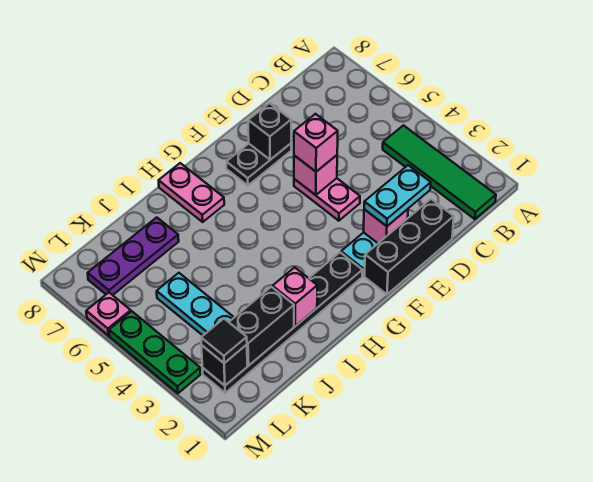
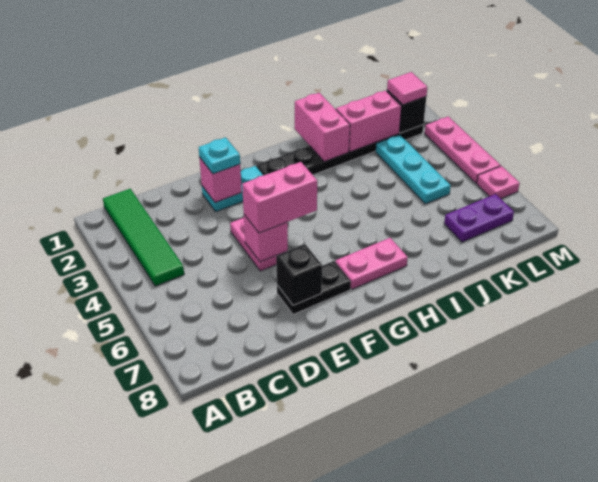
black brick D1:F1 level 1 -> none
cyan plate D2:E2 level 3 -> cyan plate E2 level 3
pink brick E5 level 3 -> pink brick E5:F5 level 3
pink plate H7:H8 level 1 -> pink plate G7:H7 level 1
pink brick I2 level 2 -> pink brick I1:I2 level 2
black brick J2:K2 level 2 -> pink brick J2:K2 level 2
purple plate J7:L7 level 1 -> purple plate K7:L7 level 1
black tile L2 level 3 -> pink tile L2 level 3
green plate M3:M5 level 1 -> pink plate M3:M5 level 1

